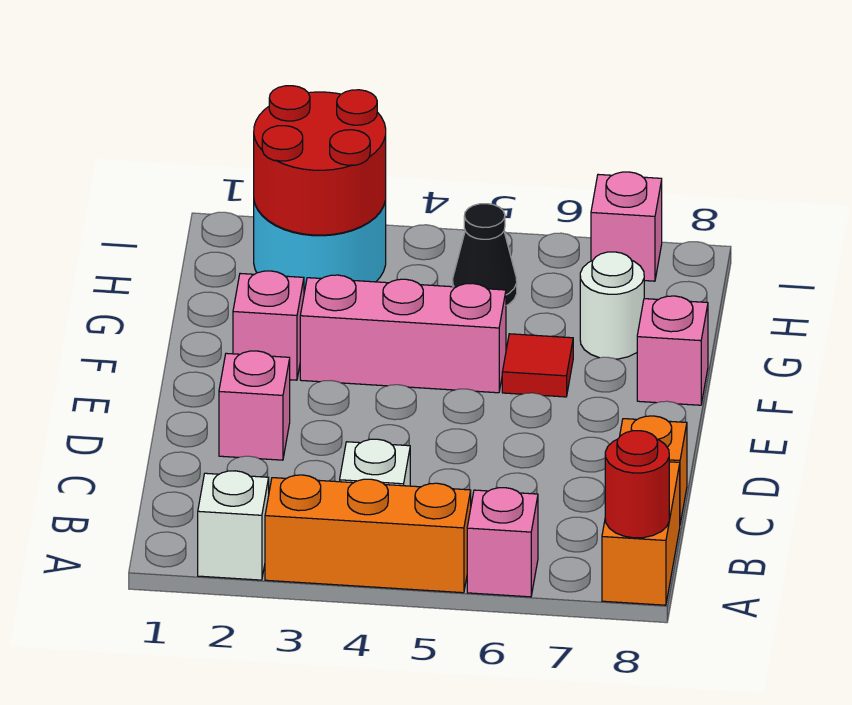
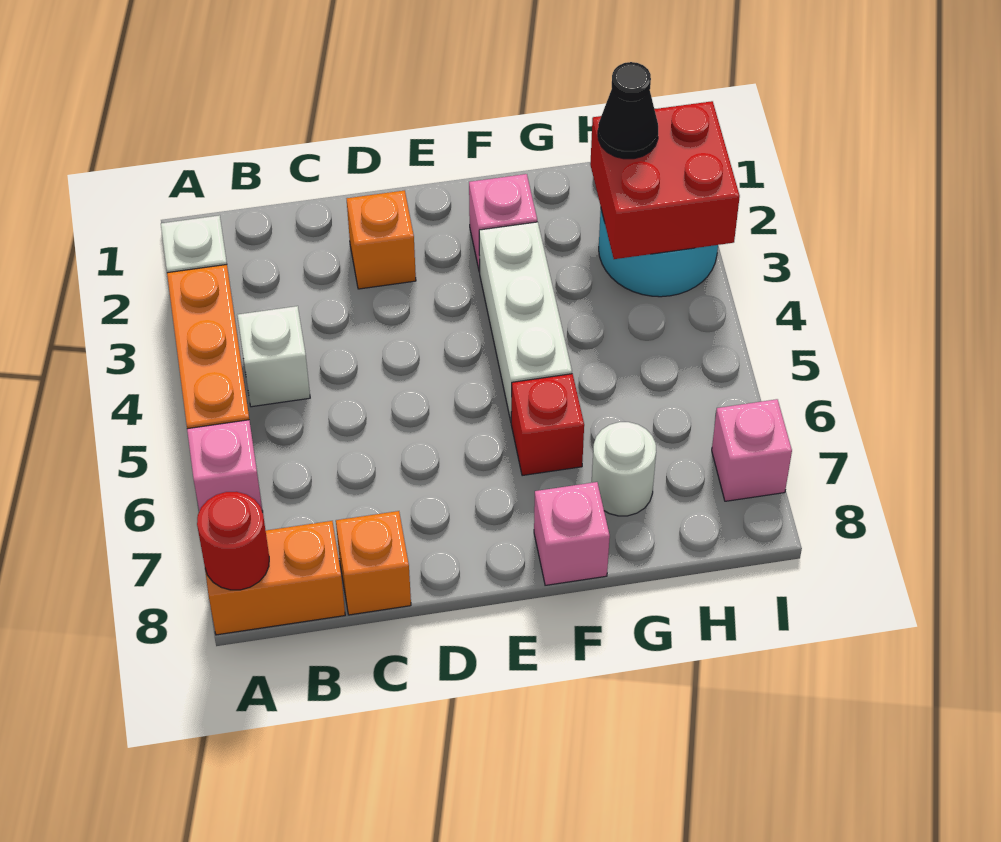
pink brick D2 level 1 -> orange brick D2 level 1
pink brick F3:F5 level 1 -> white brick F3:F5 level 1
red tile F6 level 1 -> red brick F6 level 1
red round brick H2:I3 level 2 -> red brick H2:I3 level 2
black cone H5 level 1 -> black cone H2 level 3

